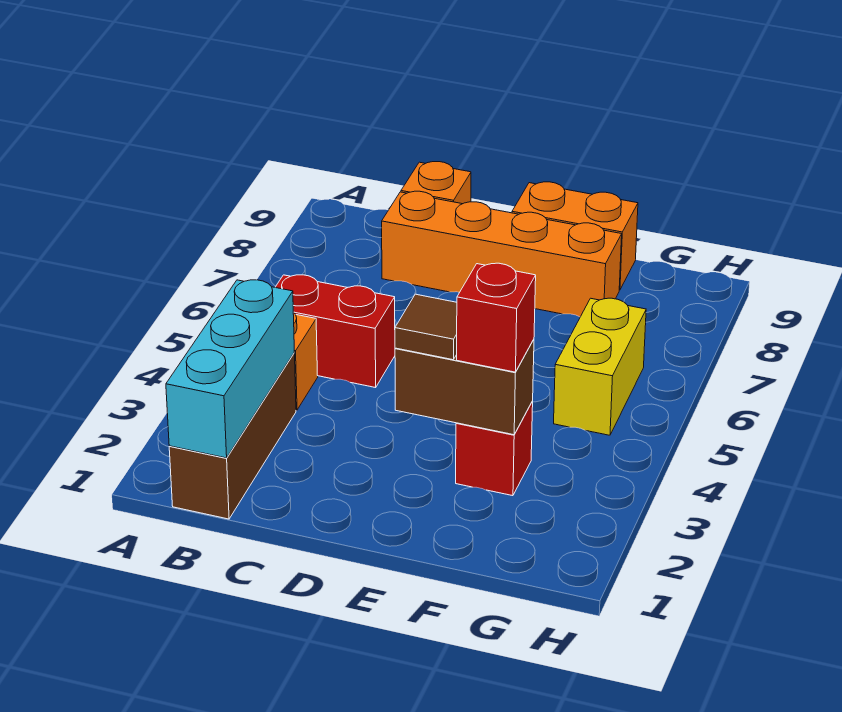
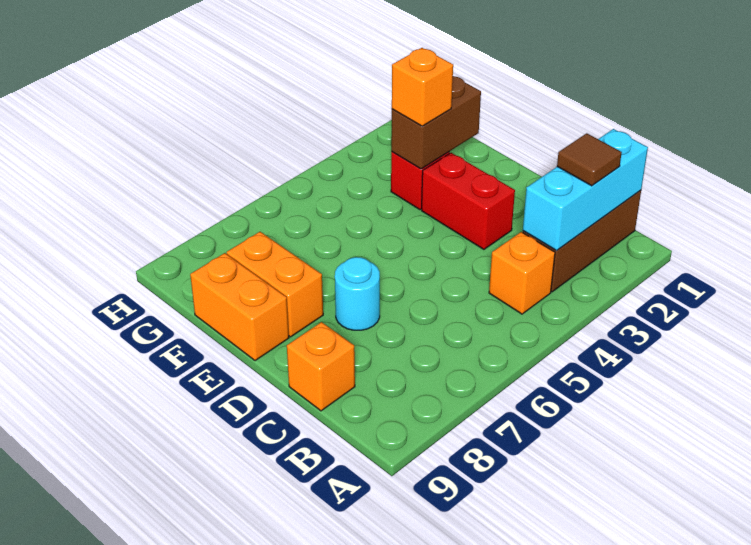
red brick B5:C5 level 1 -> red brick D3:E3 level 1
orange brick C8:F8 level 1 -> orange brick E8:F8 level 1
none -> cyan round brick D7 level 1
brown brick E3:F3 level 2 -> brown brick F2:F3 level 2
brown tile E3 level 3 -> brown tile B2 level 3
red brick F3 level 3 -> orange brick F3 level 3
yellow brick G5:G6 level 1 -> none

